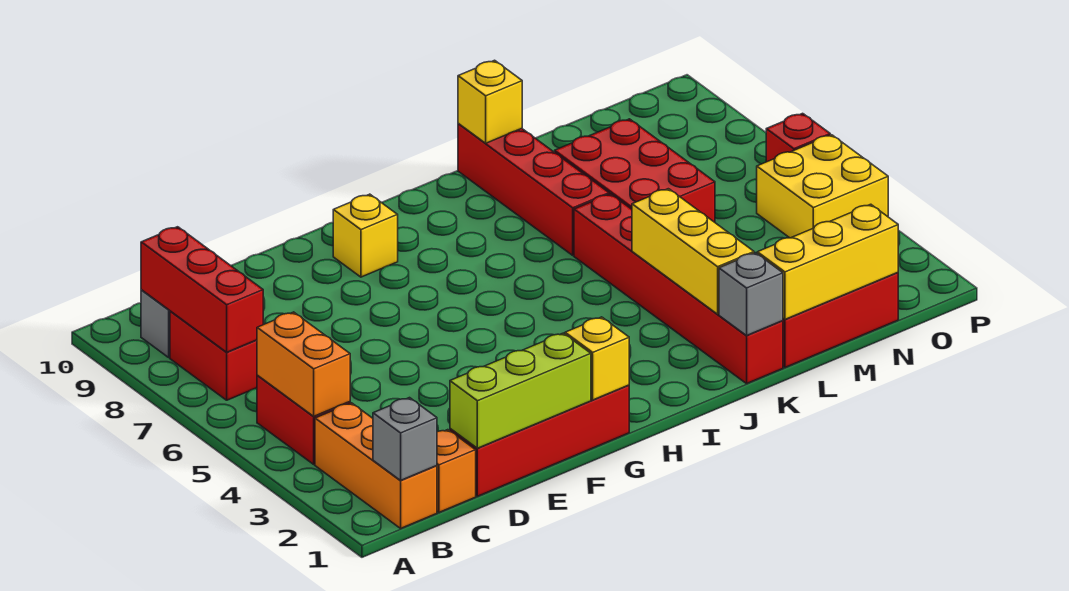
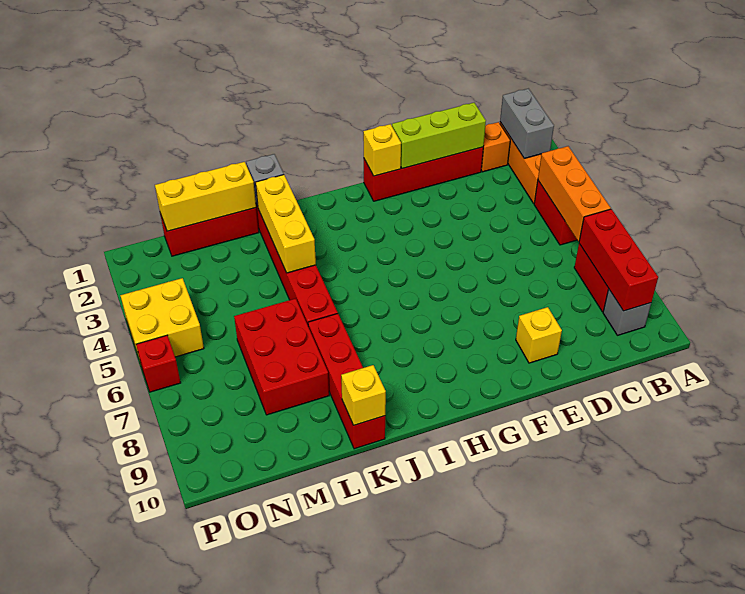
grey brick B1 level 2 -> grey brick B1:B2 level 2
orange brick B4:B5 level 2 -> orange brick B4:B6 level 2
yellow brick G9 level 1 -> yellow brick E9 level 1

